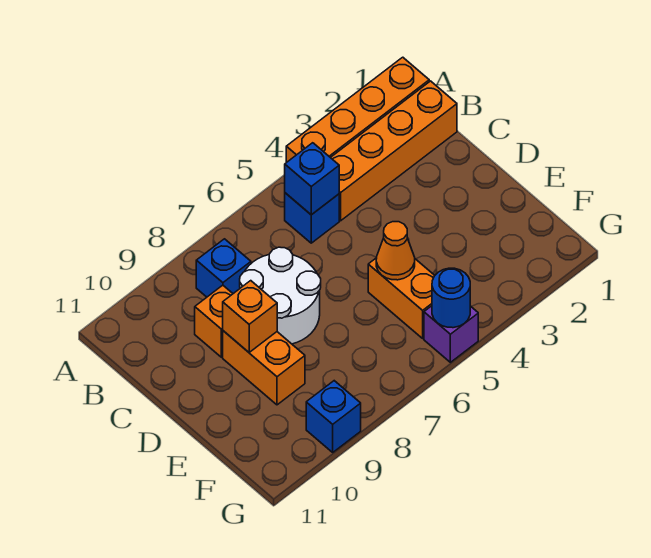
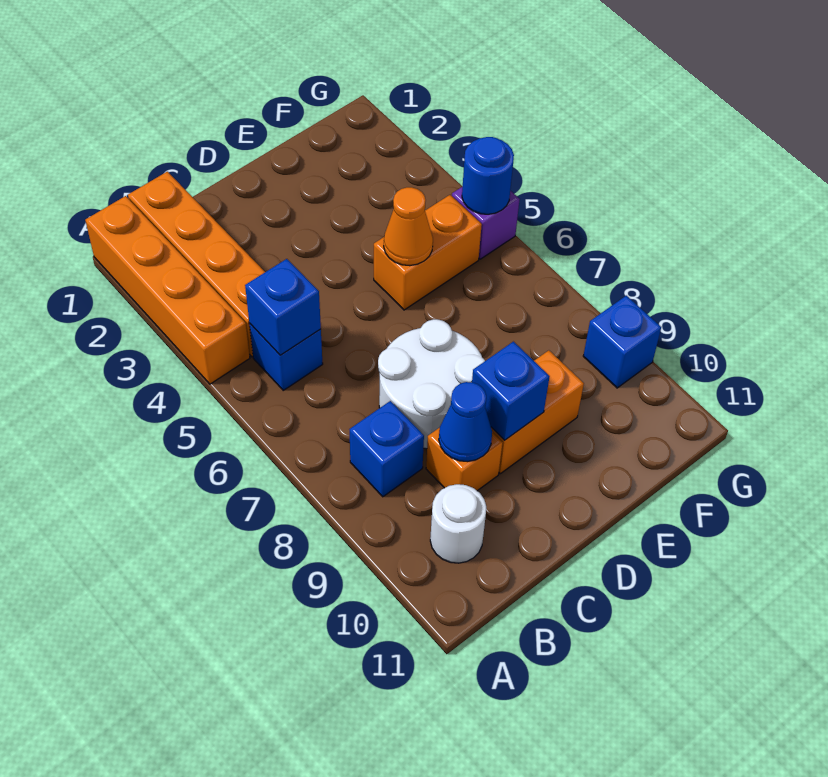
none -> white round brick B10 level 1
none -> blue cone C9 level 2
orange brick D9 level 2 -> blue brick D9 level 2

